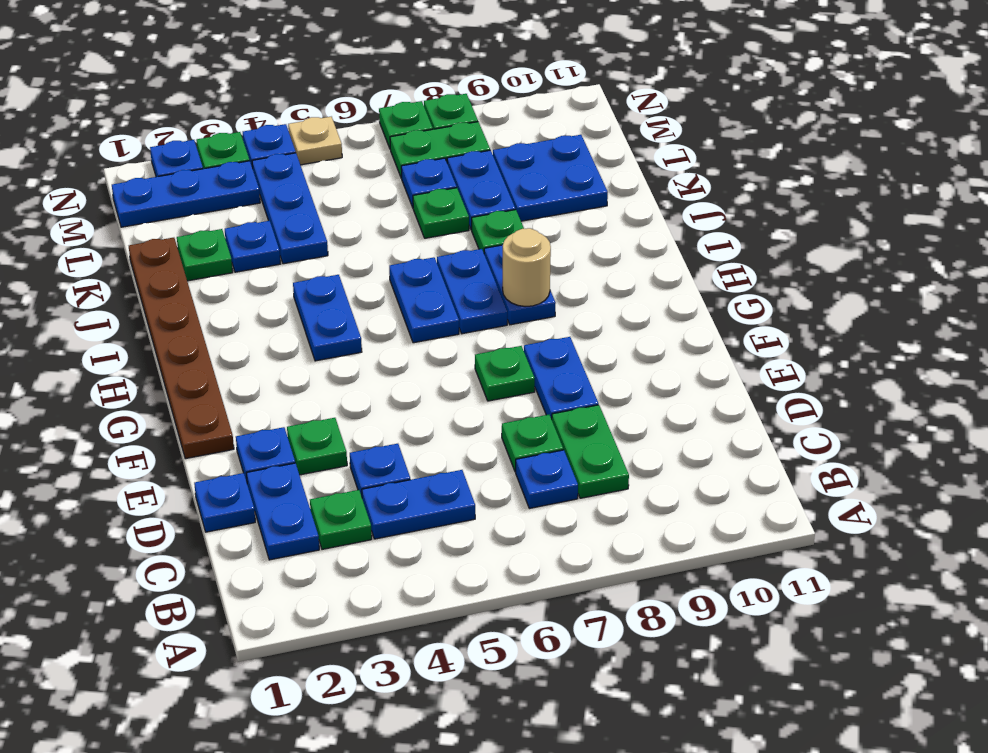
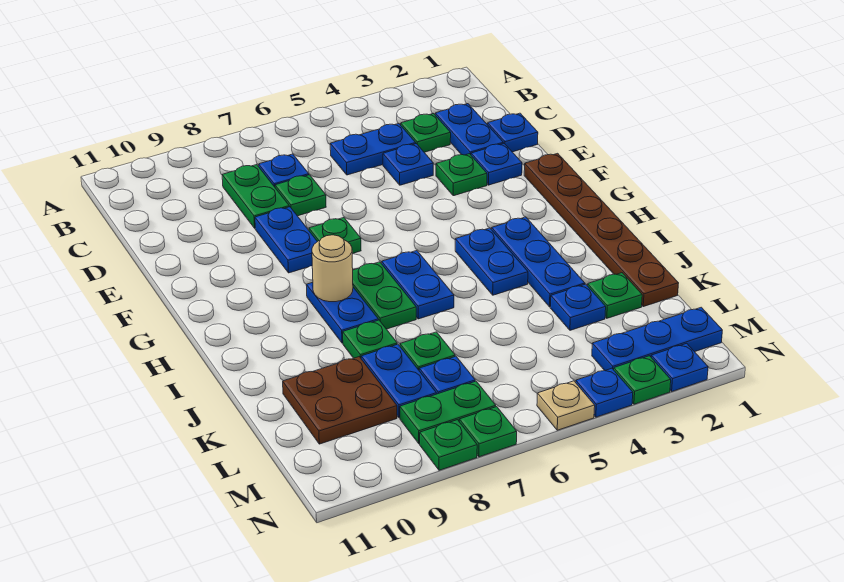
blue plate H7:I7 level 1 -> green plate H7:I7 level 1
blue plate K4:M4 level 1 -> blue plate H3:J3 level 1
blue plate K9:L10 level 1 -> brown plate K9:L10 level 1

